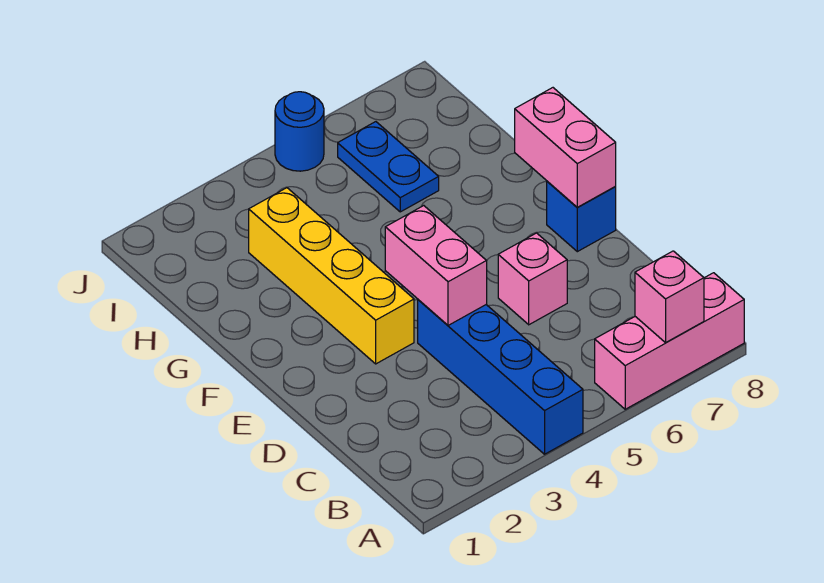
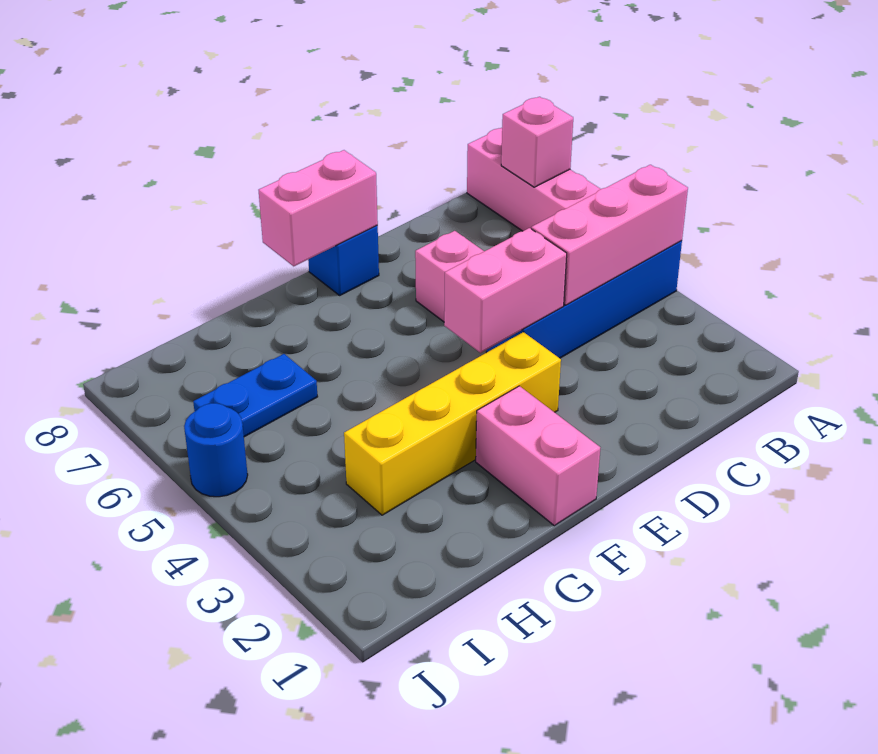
none -> pink brick A4:C4 level 2
none -> pink brick F1:F2 level 1

